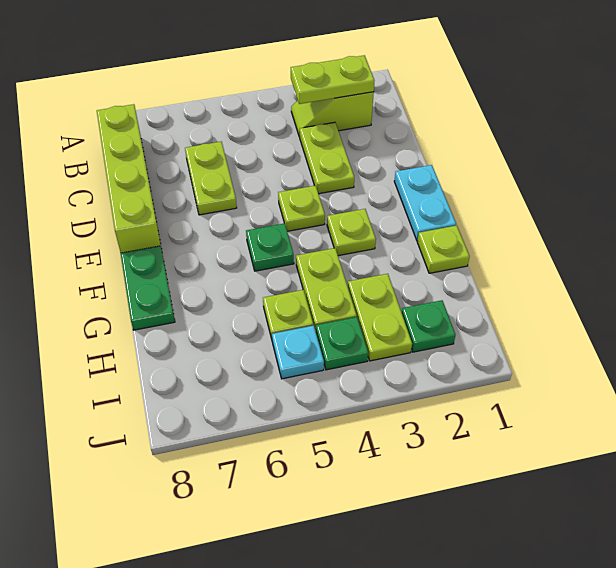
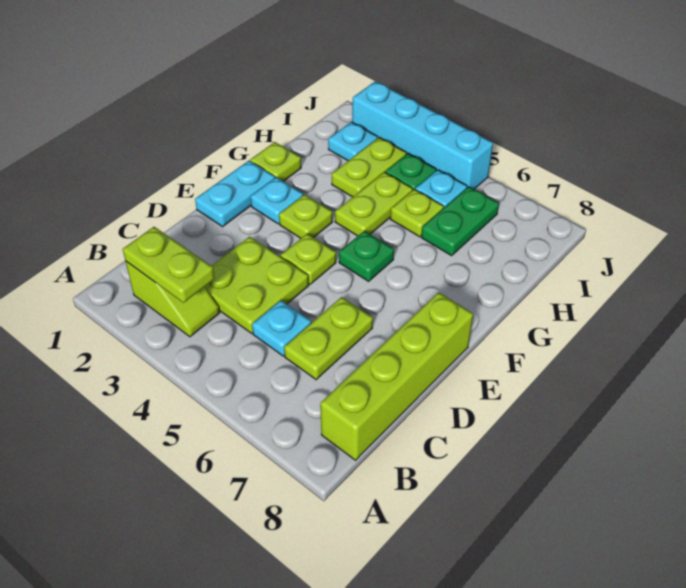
lime plate C3:D3 level 1 -> lime plate C3:D4 level 1
none -> cyan plate C5 level 1
none -> cyan plate F2 level 1
green plate F8:G8 level 1 -> green plate H6:I6 level 1
green plate I2 level 1 -> cyan plate I2 level 1
none -> cyan brick J2:J5 level 1

